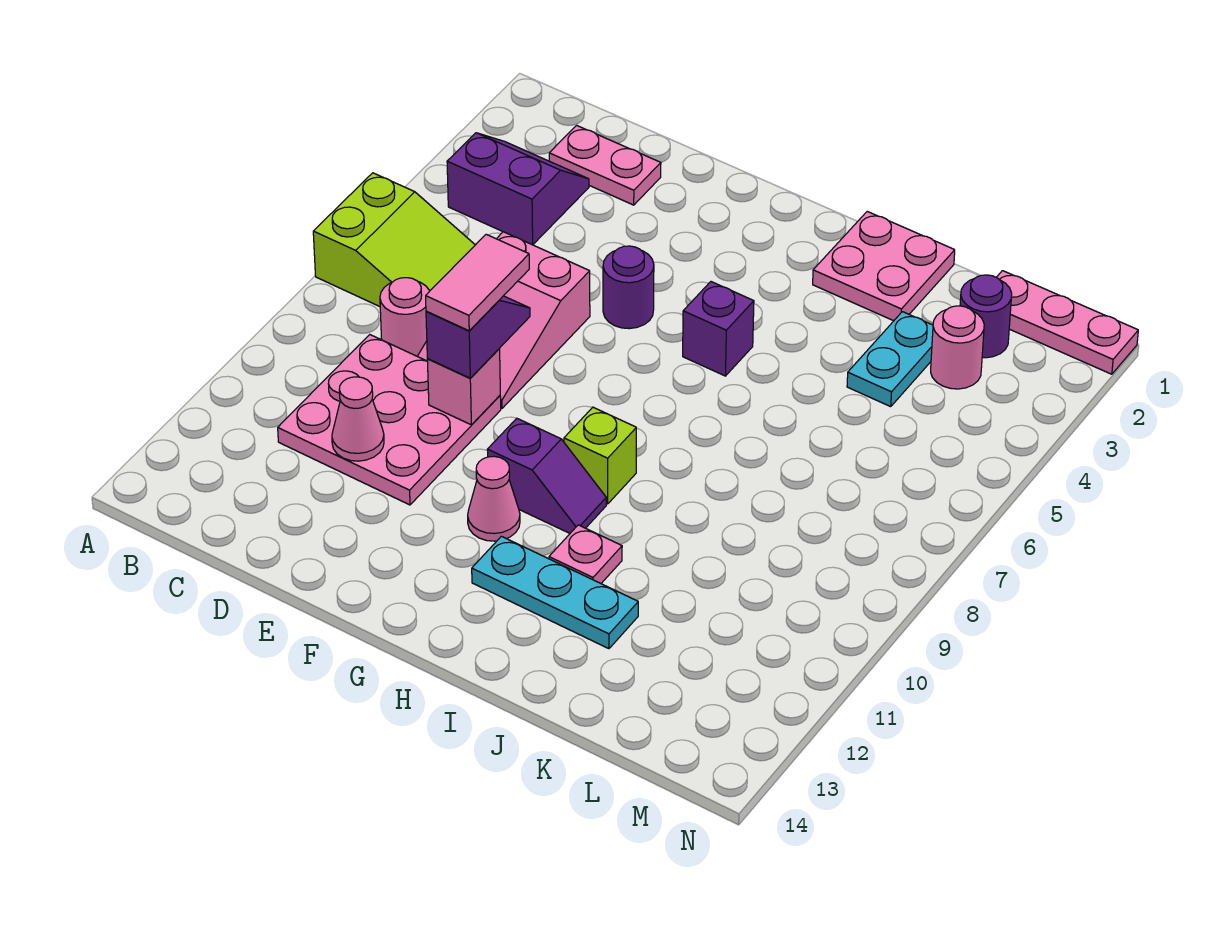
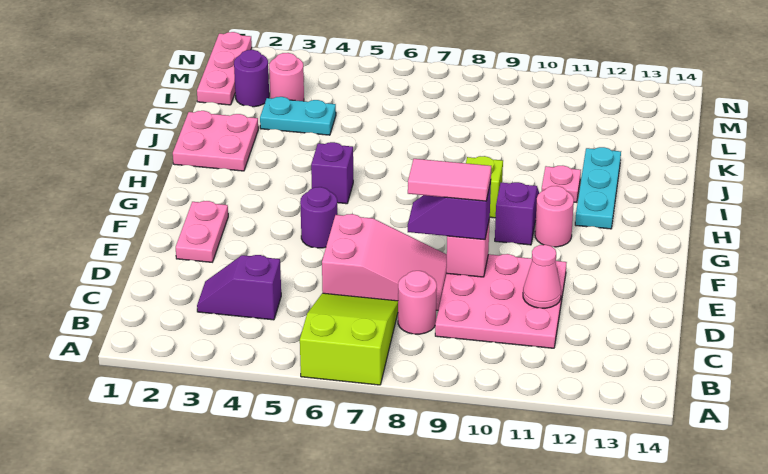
purple slope B3:C4 level 1 top 4 -> purple slope C3:C4 level 1 top 4
pink plate C2:D2 level 1 -> pink plate E2:F2 level 1
pink cone G11 level 1 -> pink round brick G11 level 1

